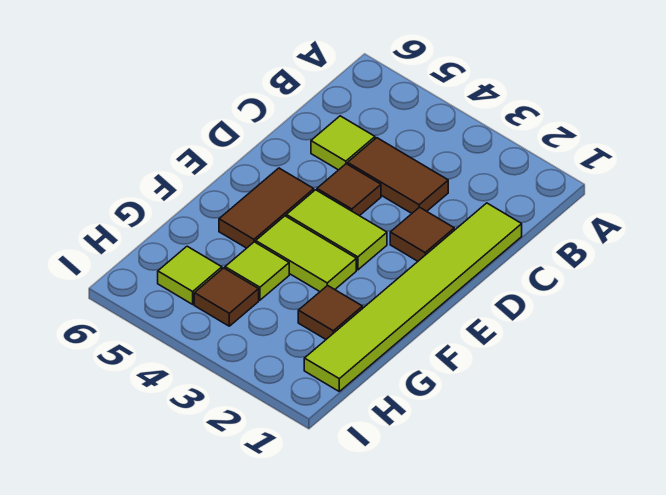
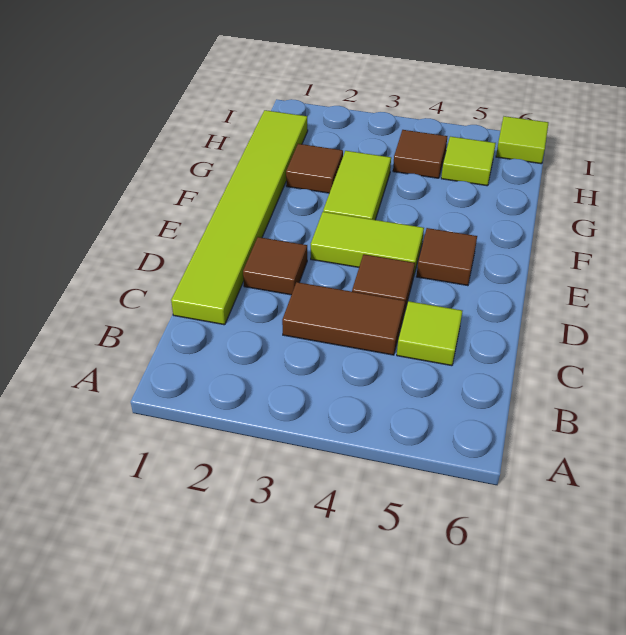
brown tile E5:F5 level 1 -> brown tile E5 level 1
lime tile F3:F4 level 1 -> lime tile F3:G3 level 1
lime tile G4 level 1 -> lime tile I6 level 1

